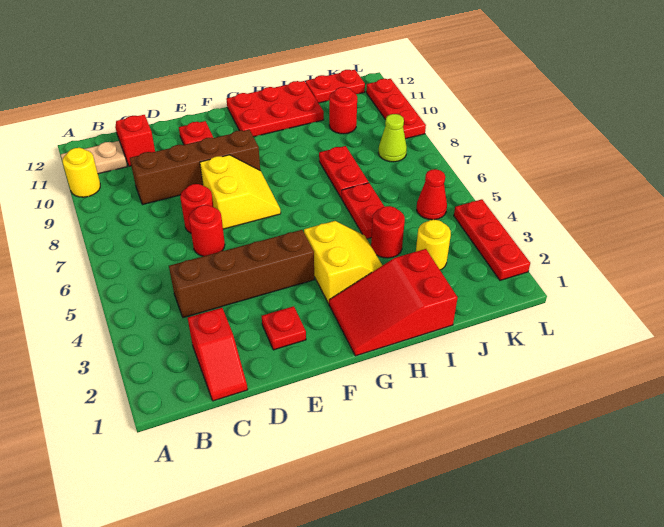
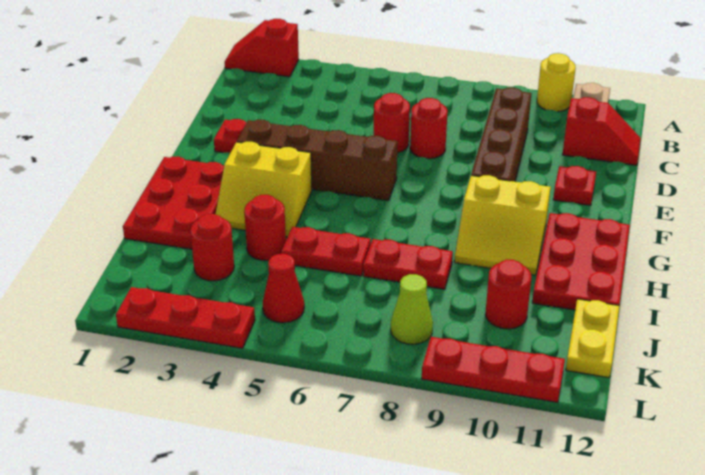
red slope C1:C2 level 1 top 2 -> red slope A1:A2 level 1 top 2
brown brick C4:F4 level 1 -> brown brick F3:F6 level 1
yellow slope E7:F8 level 1 top E -> yellow slope G9:H10 level 1 top G
red slope G1:I2 level 1 top I -> red plate G1:I2 level 1
yellow round brick J3 level 1 -> red round brick J3 level 1
red plate J12:K12 level 1 -> yellow plate J12:K12 level 1

